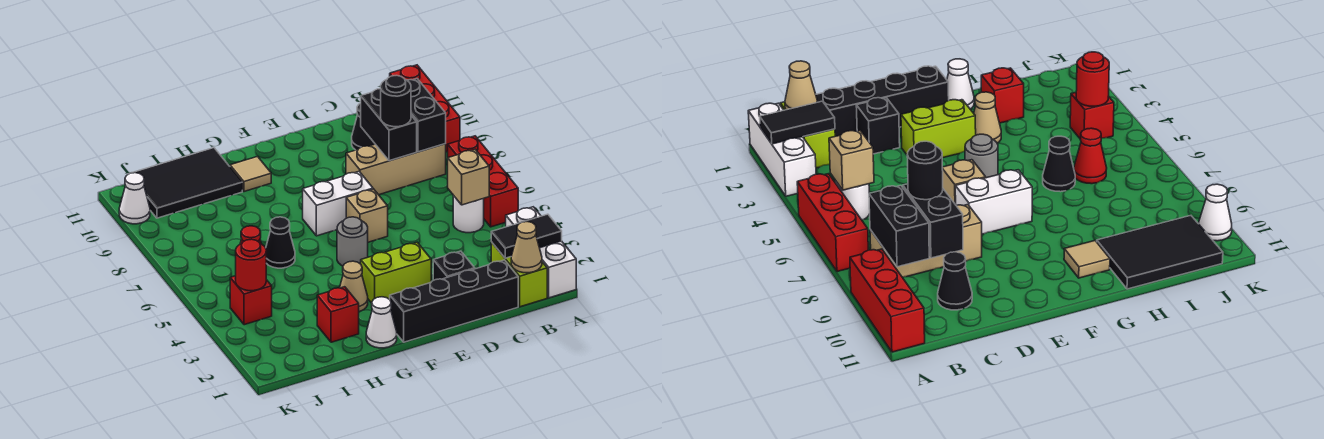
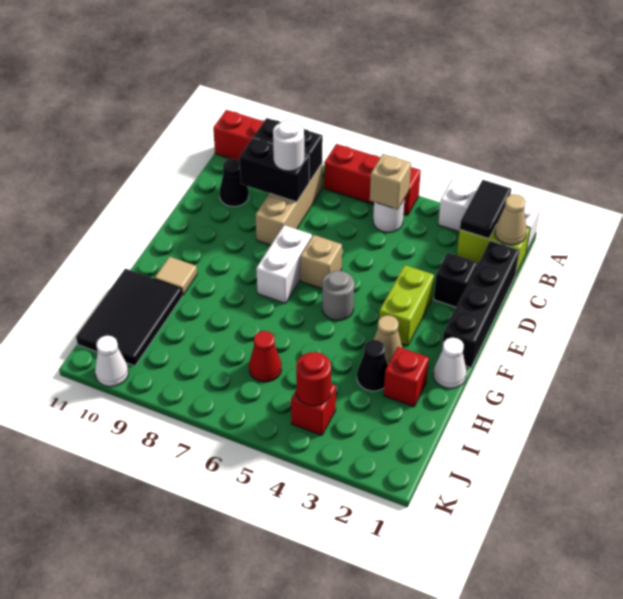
black round brick C8 level 3 -> white round brick C8 level 3
black cone H6 level 1 -> black cone H3 level 1

